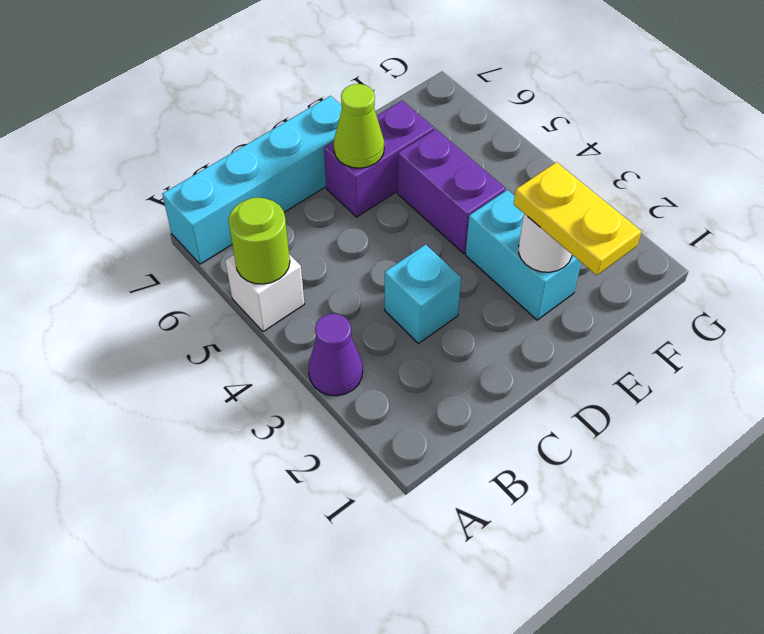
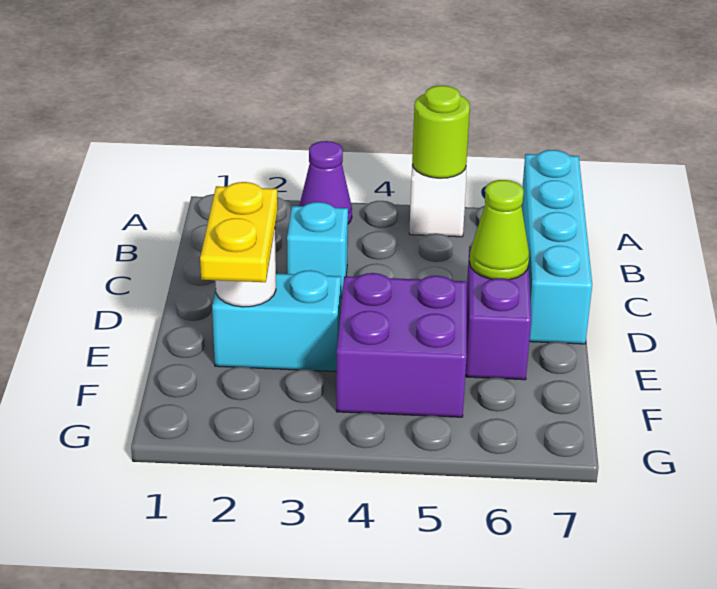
yellow plate E1:E2 level 3 -> yellow plate E2:F2 level 3
purple brick E4:E5 level 1 -> purple brick E4:F5 level 1

